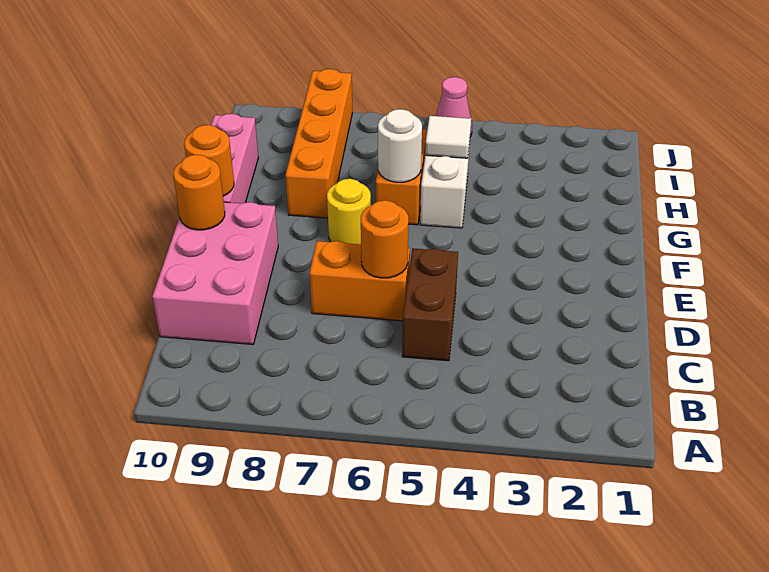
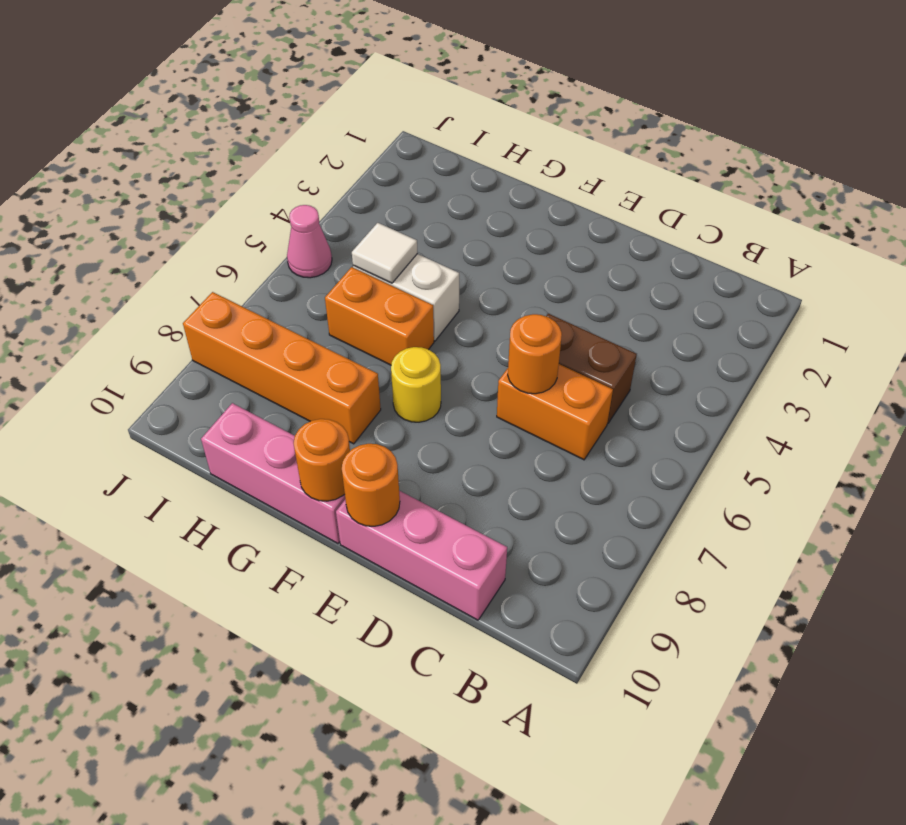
pink brick C9:E10 level 1 -> pink brick C10:E10 level 1
orange brick D6:D7 level 1 -> orange brick C6:D6 level 1
white round brick G6 level 2 -> none

